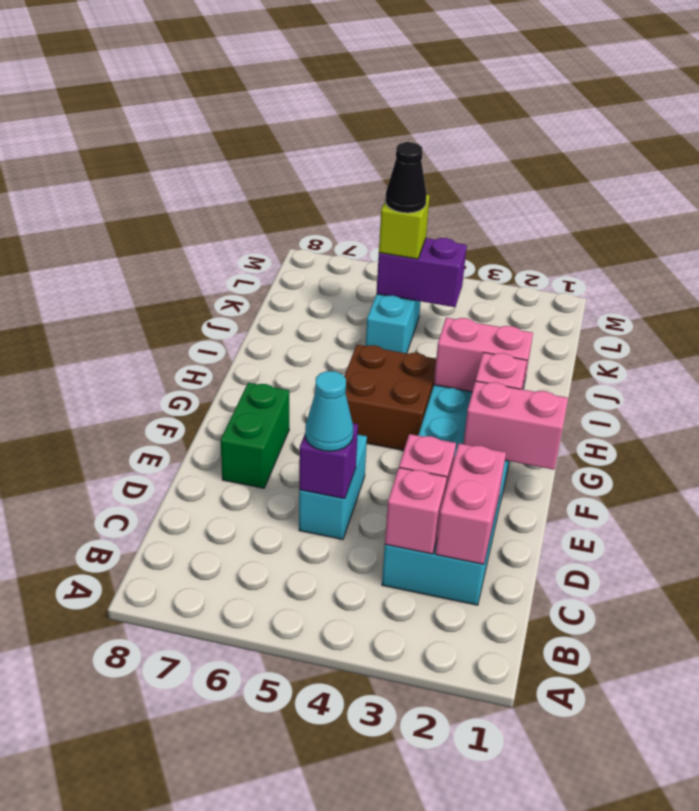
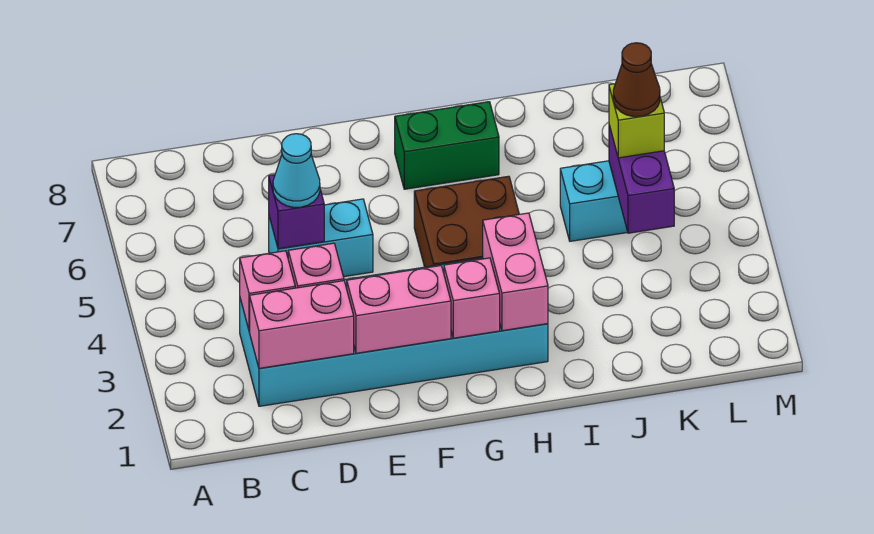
green brick E7:F7 level 1 -> green brick G7:H7 level 1
pink brick F1:F2 level 2 -> pink brick E2:F2 level 2
black cone K5 level 4 -> brown cone K5 level 4

